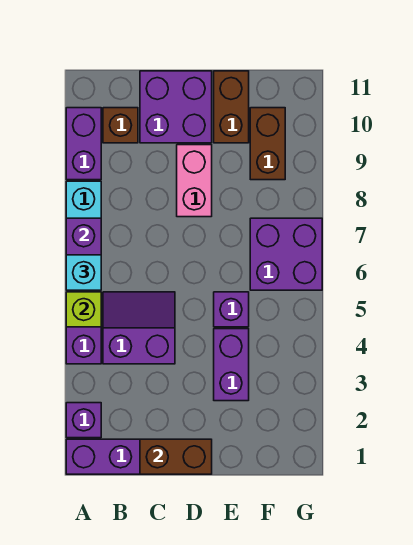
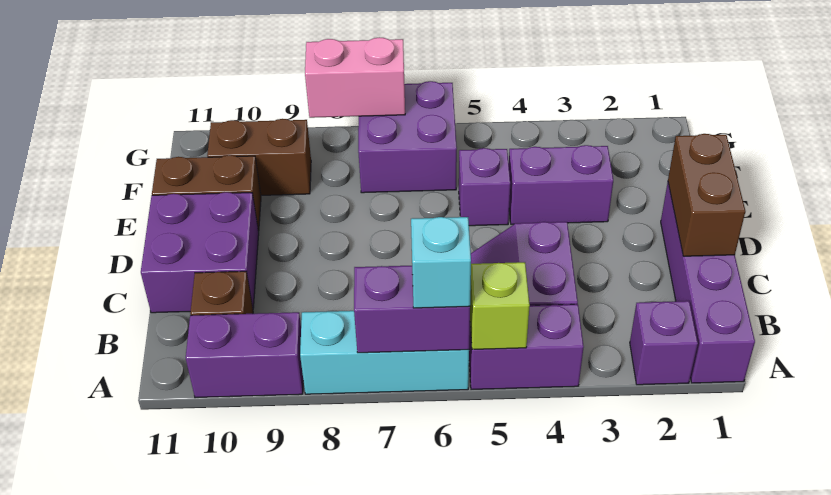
pink brick D8:D9 level 1 -> pink brick G7:G8 level 2

